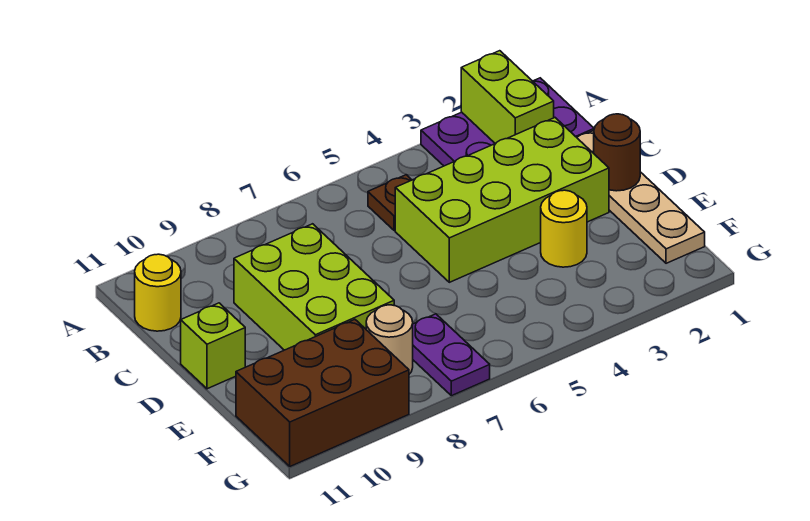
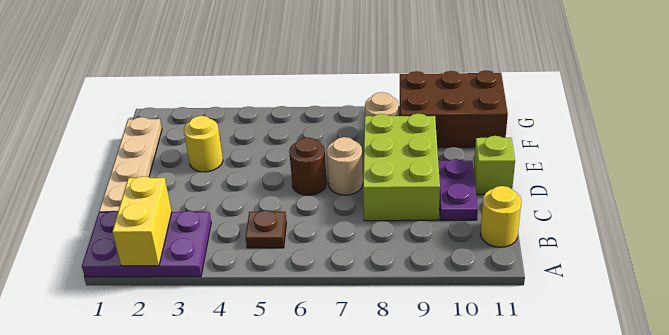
lime brick A2:B2 level 2 -> yellow brick A2:B2 level 2
lime brick C2:D5 level 1 -> none
brown round brick D1 level 2 -> brown round brick D6 level 1
none -> tan round brick D7 level 1
purple plate F7:G7 level 1 -> purple plate C10:D10 level 1

